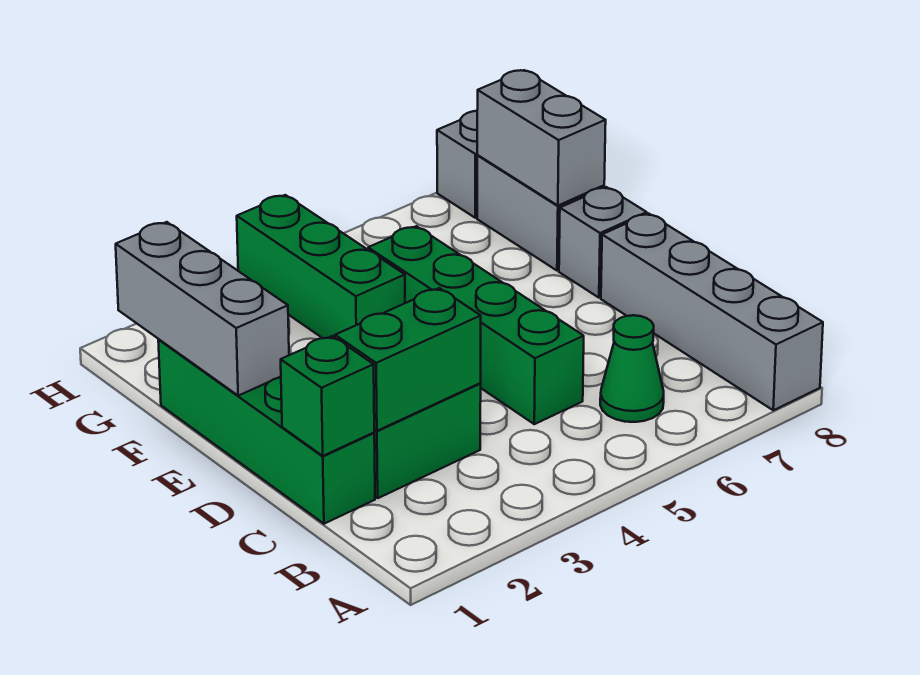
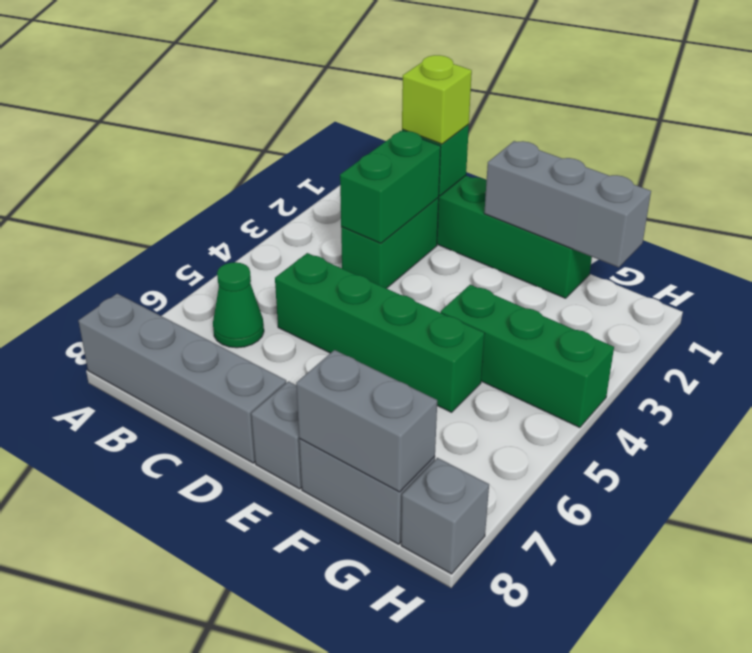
none -> lime brick C1 level 3

